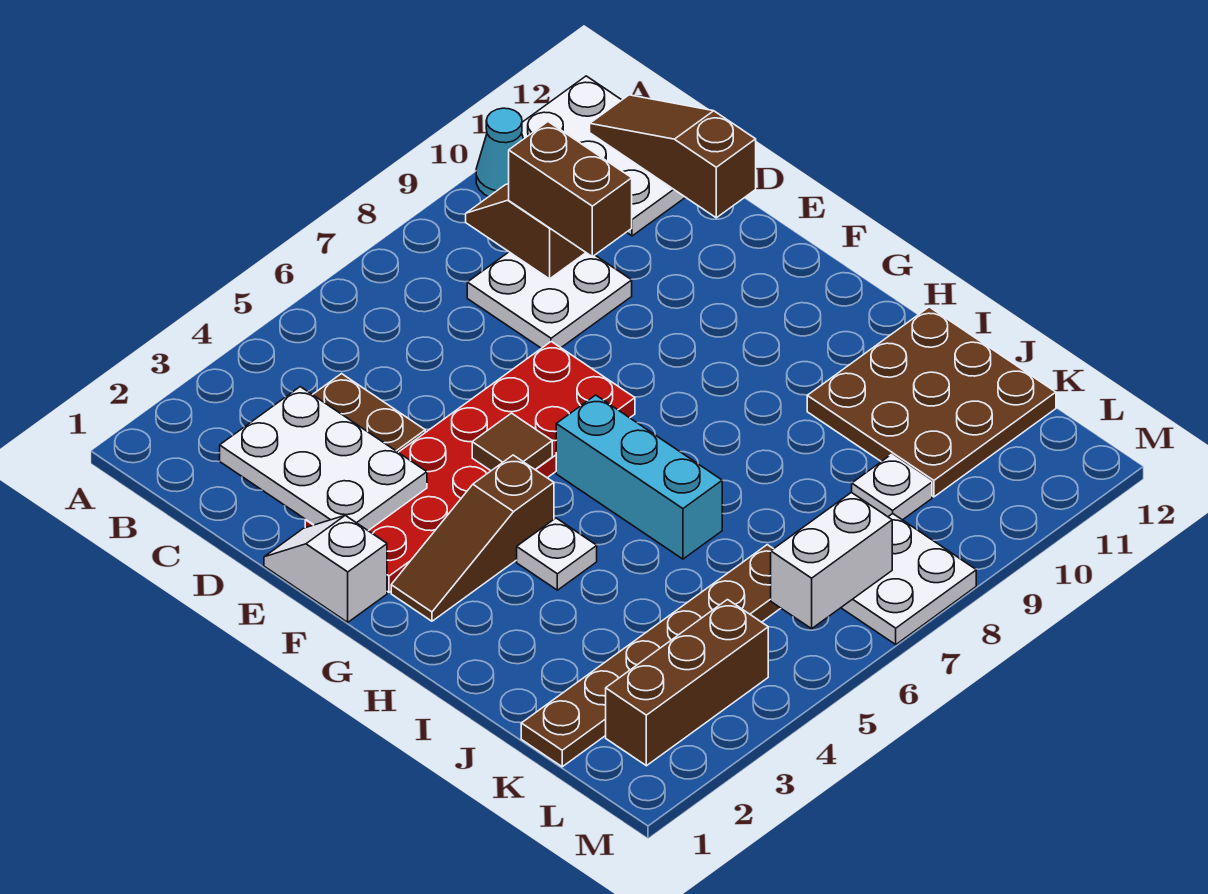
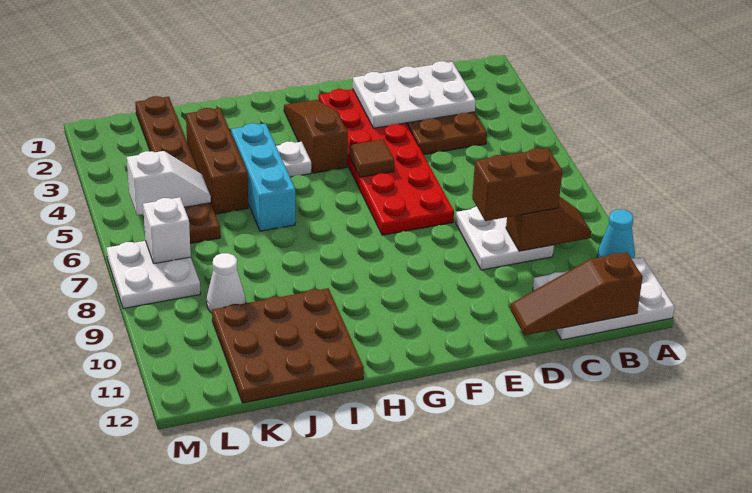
brown slope B12:D12 level 2 top D -> brown slope B12:D12 level 2 top B
white slope E1:F1 level 1 top F -> white slope K5:L5 level 2 top L
cyan brick G6:I6 level 1 -> cyan brick I4:I6 level 1
white plate K9 level 1 -> white cone K9 level 1
brown brick L2:L4 level 1 -> brown brick J3:J5 level 1
white brick L6:L7 level 2 -> white brick L7 level 2

